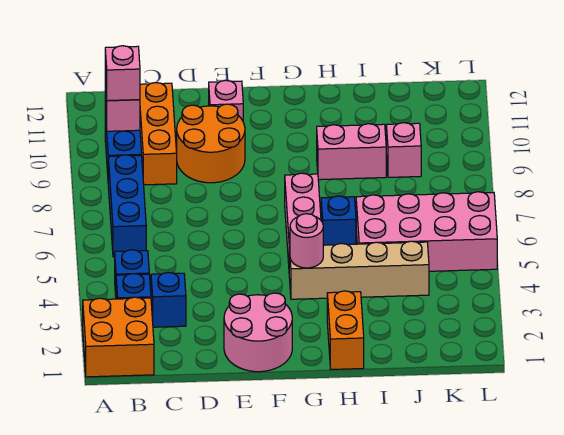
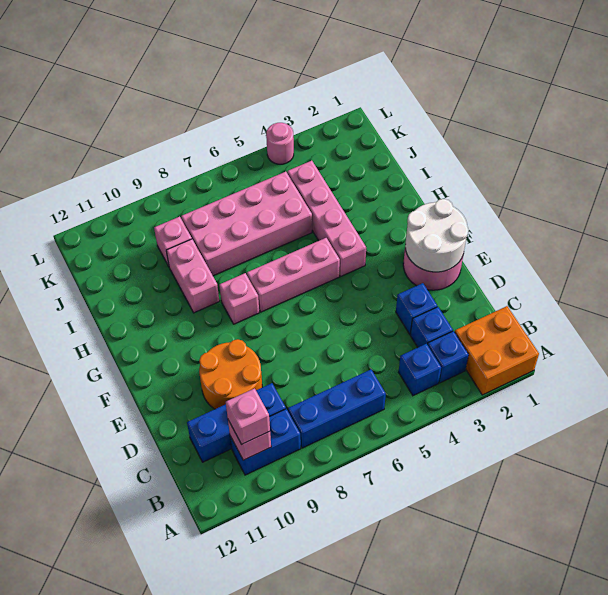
orange brick C9:C11 level 1 -> blue brick C9:C11 level 1
none -> white round brick E1:F2 level 2
pink brick E11 level 1 -> pink brick G8 level 1
tan brick G4:J4 level 1 -> pink brick G4:J4 level 1
pink round brick G4 level 2 -> pink round brick L4 level 1
orange brick H1:H2 level 1 -> none
blue brick H6 level 1 -> blue brick D3 level 1
pink brick I5:L6 level 1 -> pink brick I5:J8 level 1

